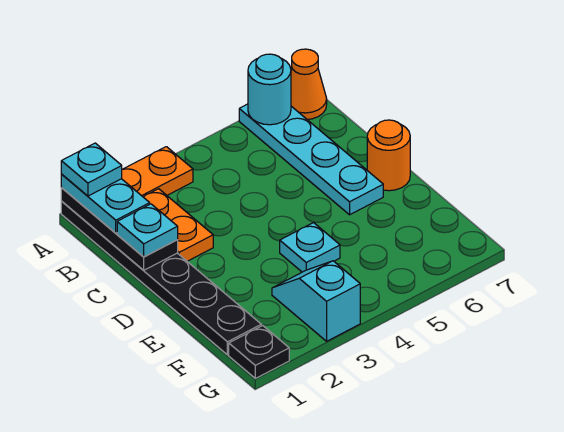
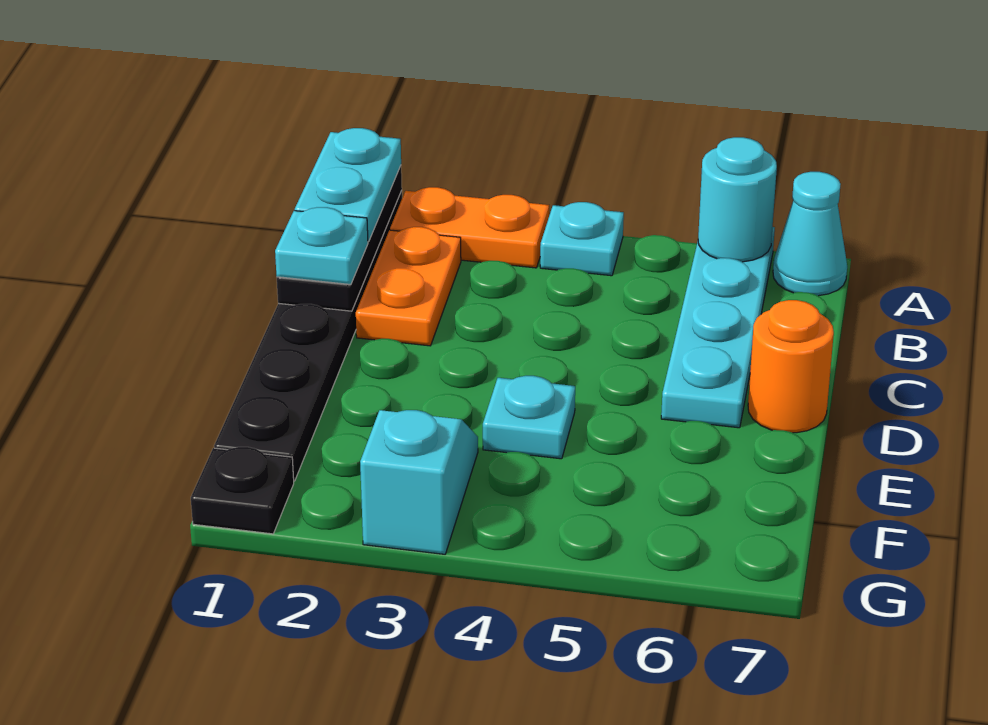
cyan plate A1 level 4 -> cyan plate A4 level 1
orange cone A7 level 1 -> cyan cone A7 level 1

